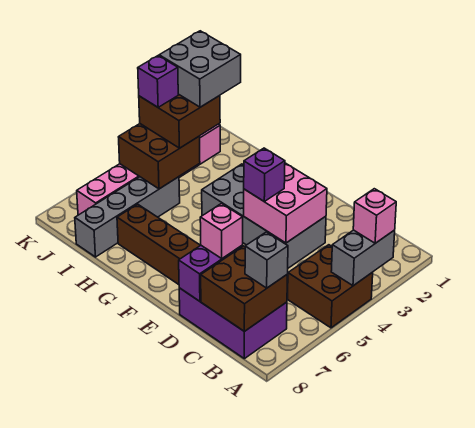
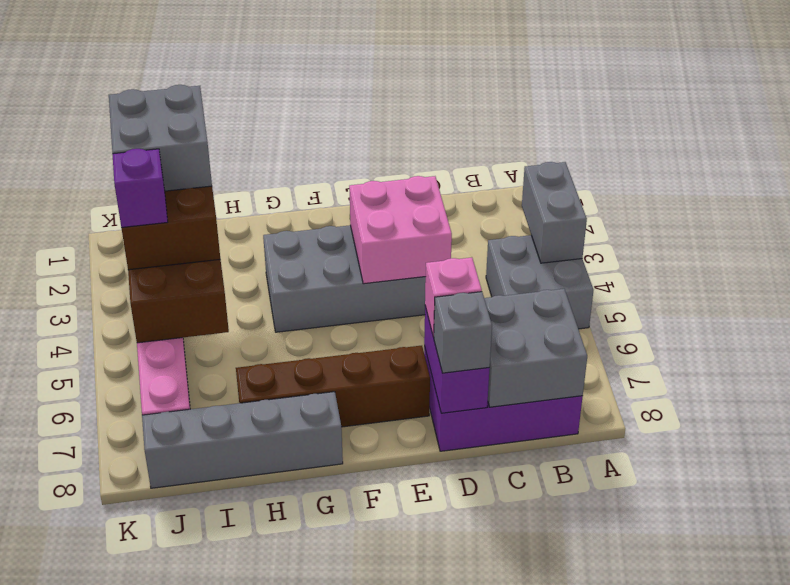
pink brick A3 level 3 -> none
brown brick A4:B5 level 1 -> grey brick A4:B5 level 1
brown brick B7:C8 level 2 -> grey brick B7:C8 level 2
grey brick B7 level 3 -> grey brick D8 level 3
purple brick E4 level 3 -> none
grey brick I5:I8 level 1 -> grey brick G8:J8 level 1

